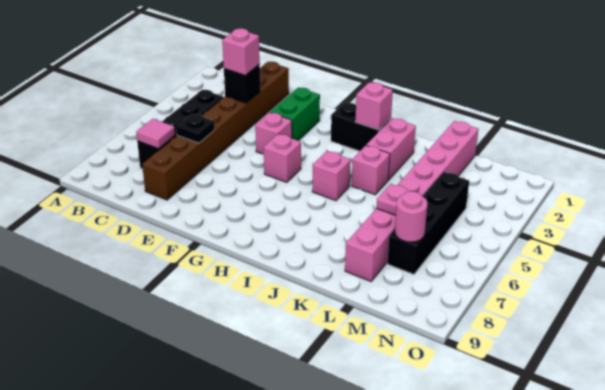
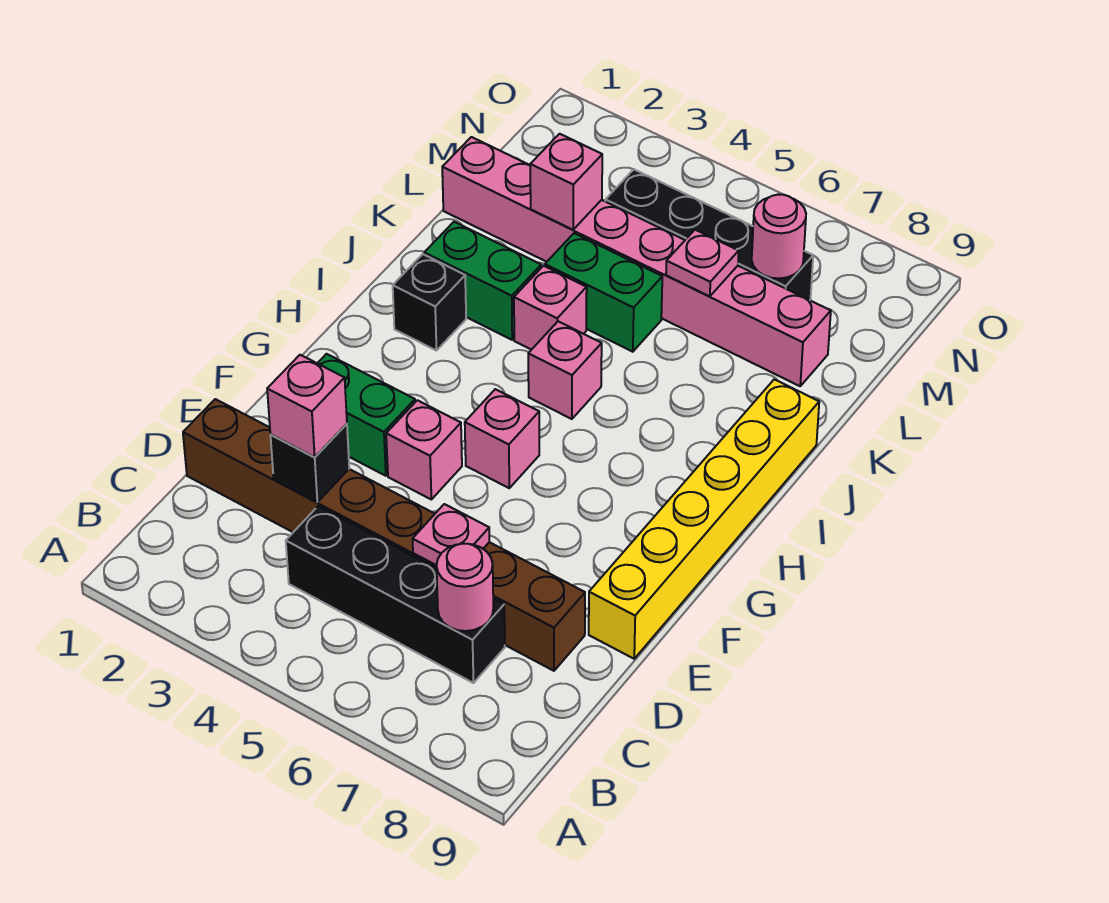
pink tile C7 level 2 -> pink round brick C7 level 2
black plate D6 level 2 -> pink plate D6 level 2
none -> yellow brick E9:J9 level 1
black brick H2:I2 level 1 -> black brick I2 level 1
pink brick I2 level 2 -> pink brick L3 level 2
pink brick J2:J3 level 1 -> green brick J2:J3 level 1
none -> green brick K4:K5 level 1

